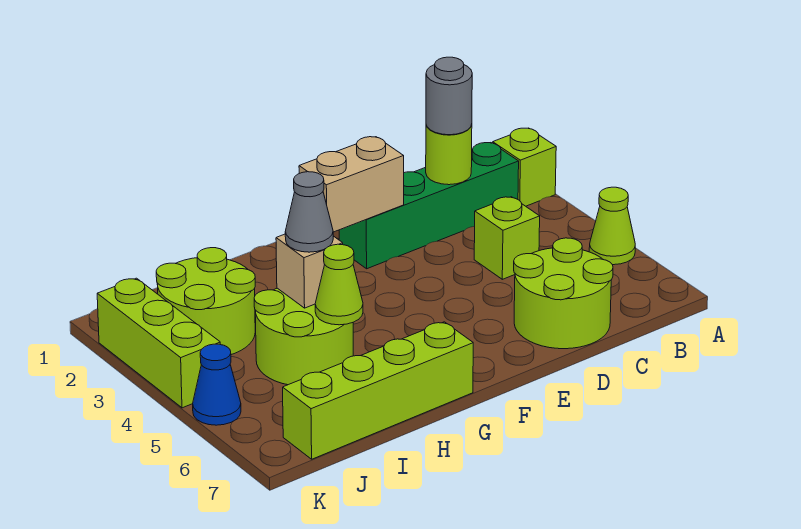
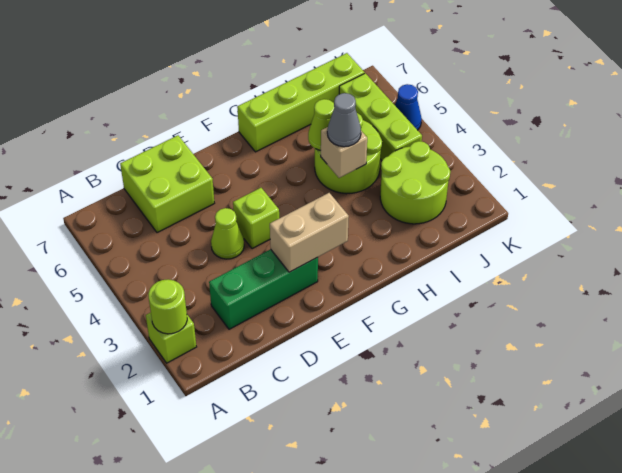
lime cone A5 level 1 -> lime cone D4 level 1
green brick B2:E2 level 1 -> green brick C2:E2 level 1
lime round brick C2 level 2 -> lime round brick A2 level 2
grey round brick C2 level 3 -> none
lime brick C4 level 1 -> lime brick E4 level 1
lime round brick C6:D7 level 1 -> lime brick C6:D7 level 1
lime brick K2:K4 level 1 -> lime brick J4:J6 level 1

